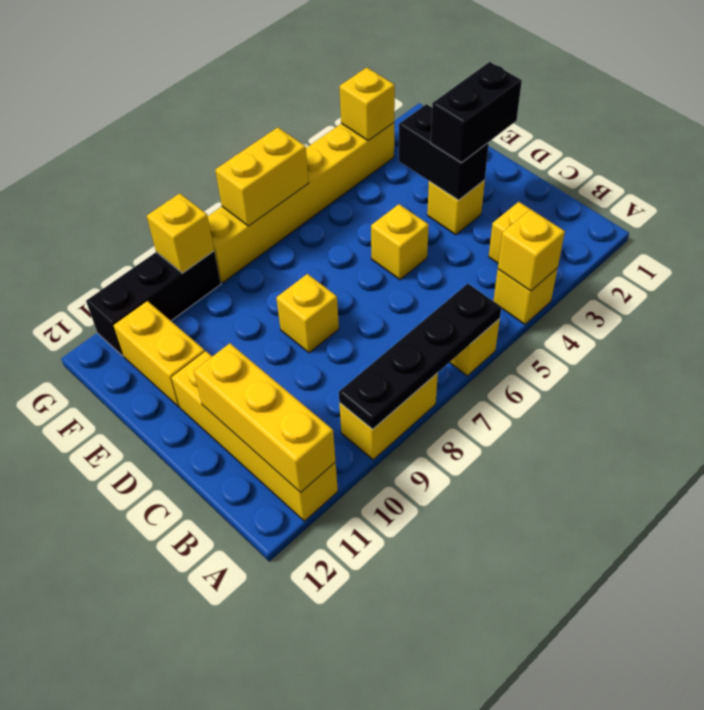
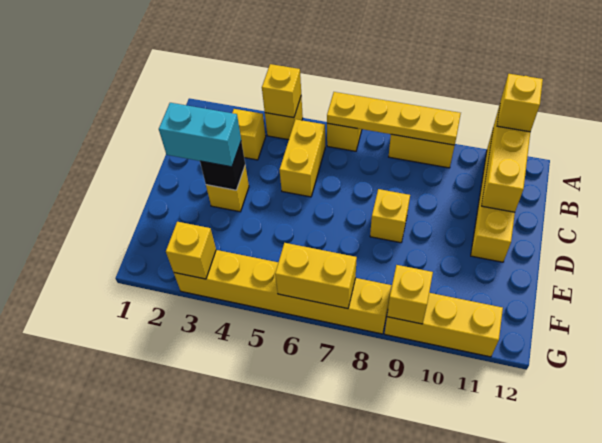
black plate A6:A9 level 2 -> yellow plate A6:A9 level 2
black brick D2:D3 level 3 -> cyan brick D2:D3 level 3
black brick D3:E3 level 2 -> black brick D3 level 2
yellow brick D5 level 1 -> yellow brick A11 level 3
yellow brick E11:F11 level 1 -> yellow brick B5:C5 level 1
black brick G9:G11 level 1 -> yellow brick G9:G11 level 1

